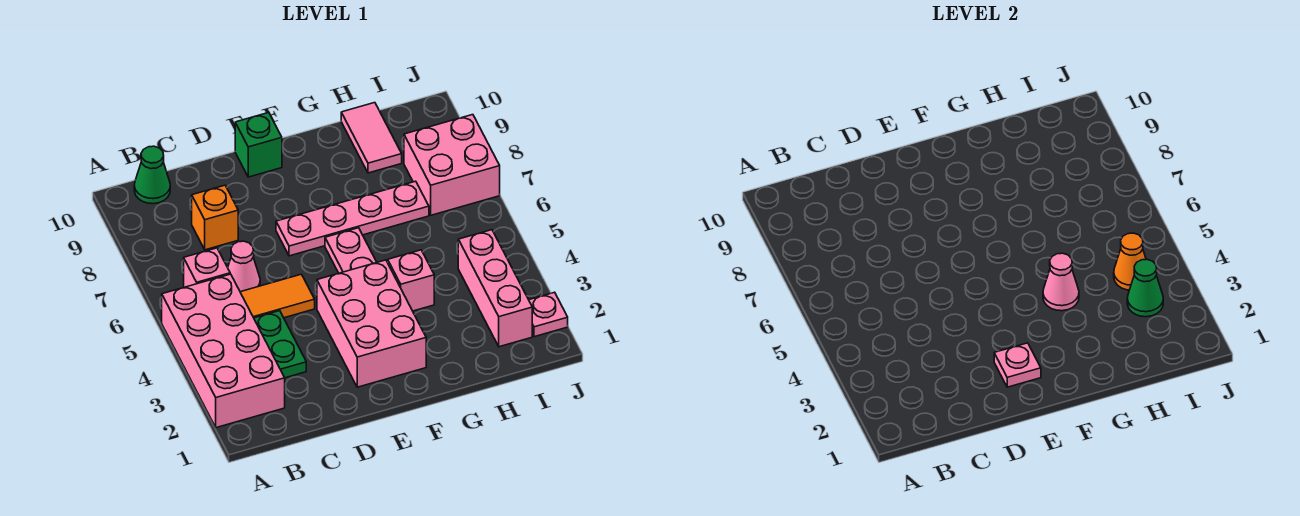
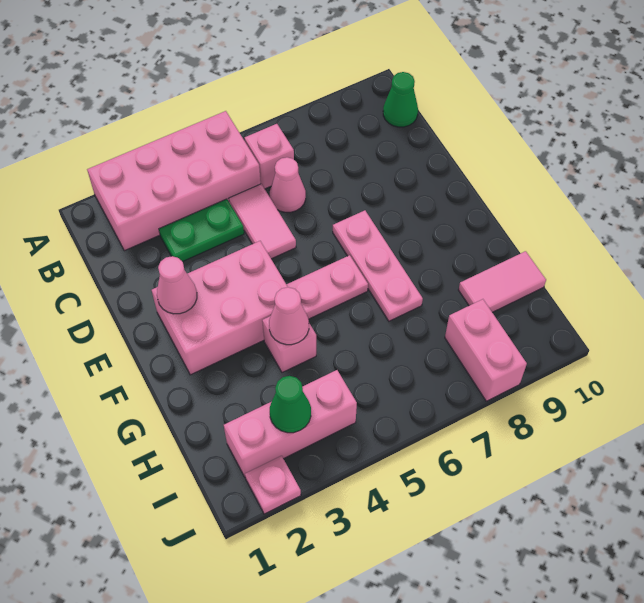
orange tile C5:D5 level 1 -> pink tile C5:D5 level 1
orange brick C8 level 1 -> none
pink plate E2 level 2 -> pink cone E2 level 2
pink plate E7:H7 level 1 -> pink plate E7:G7 level 1
green brick E10 level 1 -> none
orange cone I4 level 2 -> none
pink brick I7:J8 level 1 -> pink brick I8:J8 level 1

